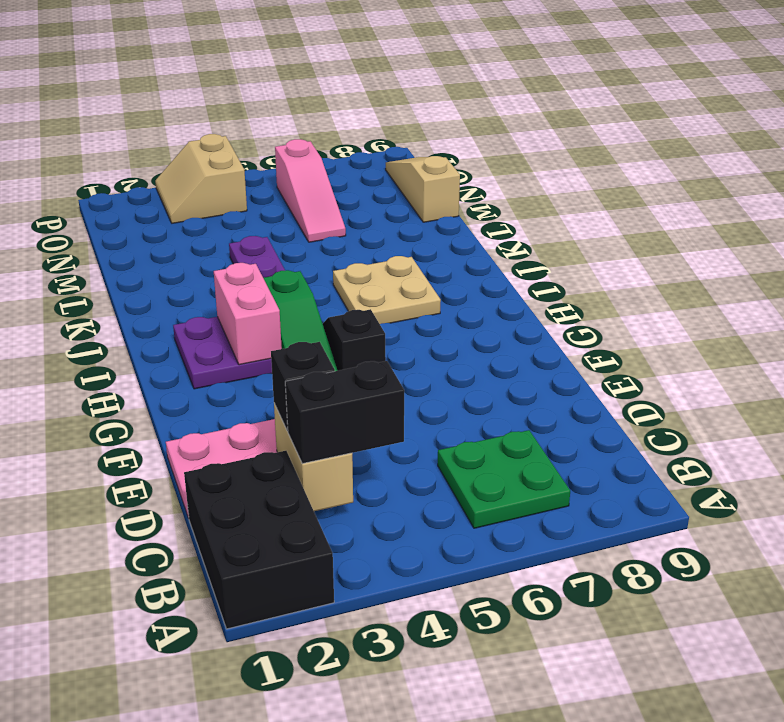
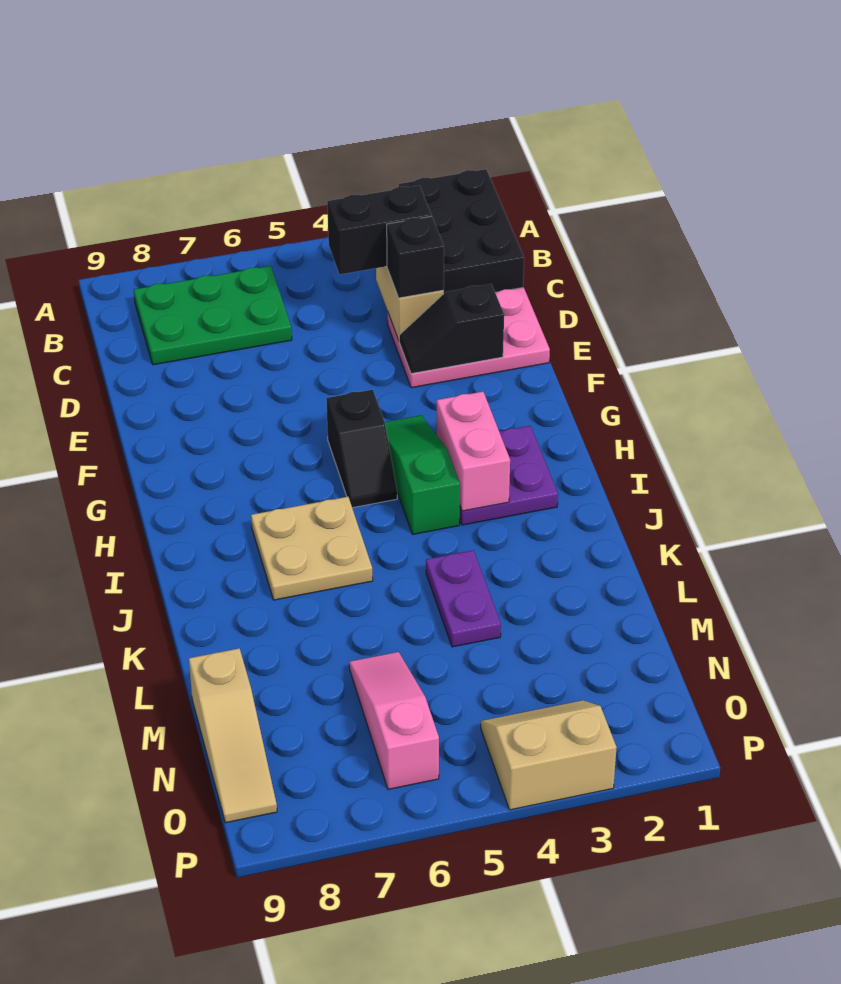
green plate B6:C7 level 1 -> green plate B6:C8 level 1
none -> black slope E2:E3 level 2 top 2
tan slope O3:P4 level 1 top 4 -> tan slope O3:P4 level 1 top P

